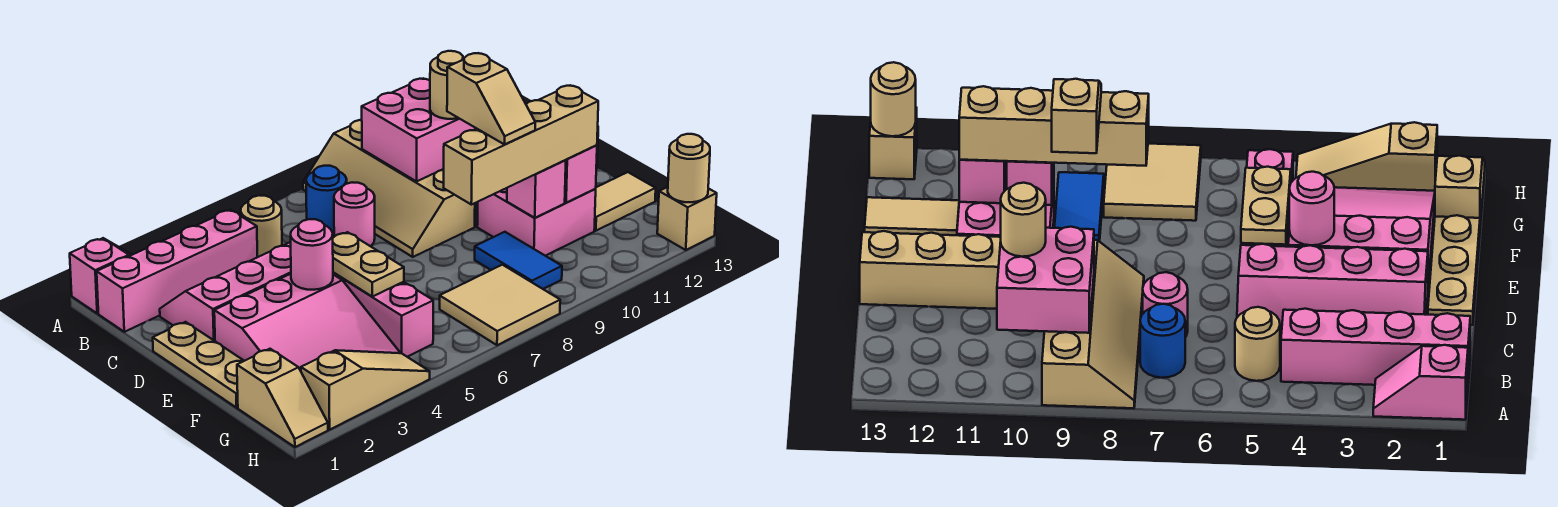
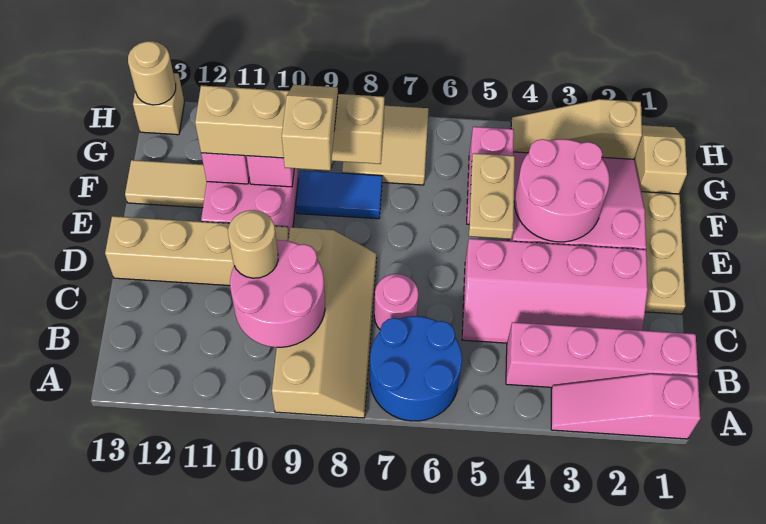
pink slope A1:A2 level 1 top 1 -> pink slope A1:A3 level 1 top 1
tan round brick B5 level 1 -> none
blue round brick B7 level 1 -> blue round brick A6:B7 level 1
pink brick B9:C10 level 2 -> pink round brick B9:C10 level 2
pink round brick E4 level 2 -> pink round brick E3:F4 level 2
blue tile F9:G9 level 1 -> blue tile F8:F9 level 1

